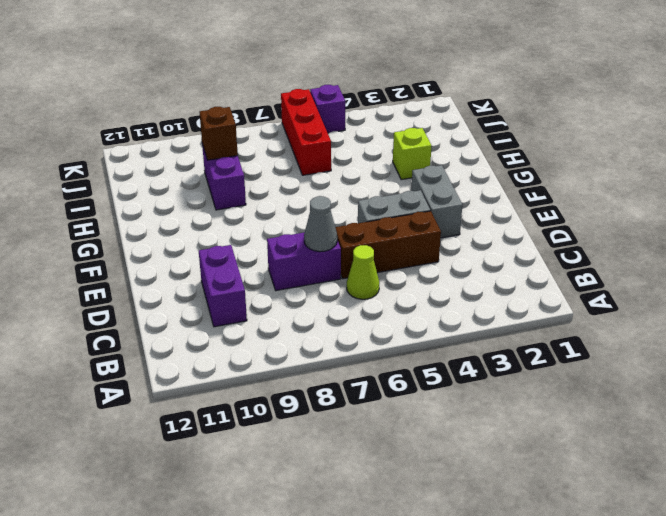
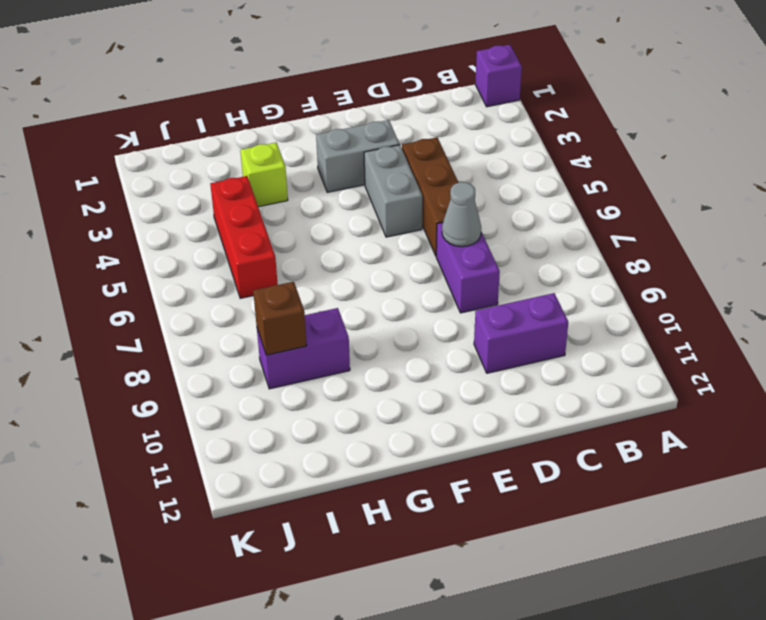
lime cone C6 level 1 -> none
red brick I6:K6 level 1 -> red brick I4:I6 level 1
purple brick K5 level 1 -> purple brick A1 level 1

